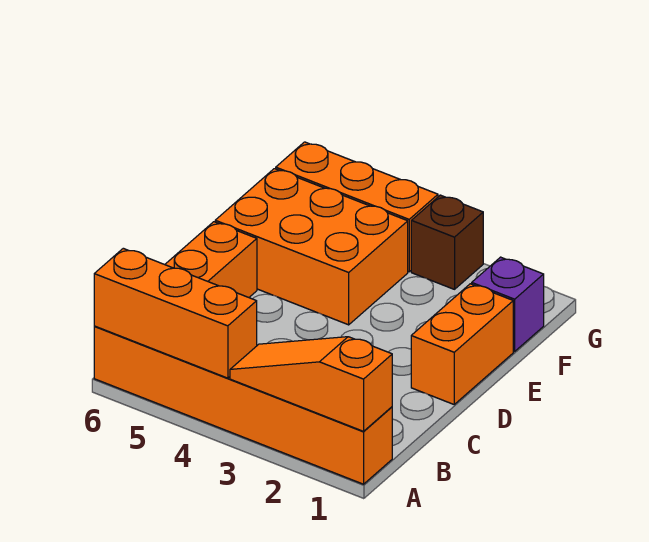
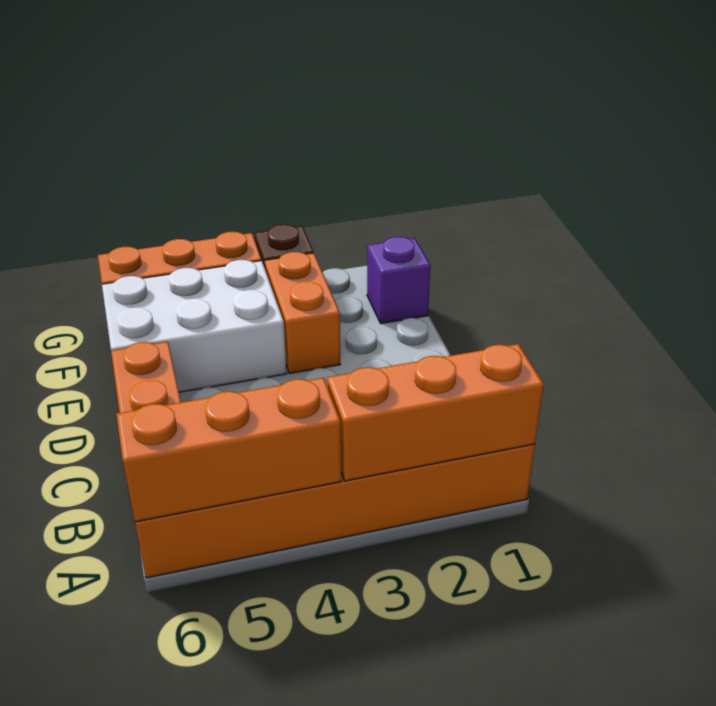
orange slope A1:A3 level 2 top 1 -> orange brick A1:A3 level 2
orange brick D1:E1 level 1 -> orange brick E3:F3 level 1
orange brick E4:F6 level 1 -> white brick E4:F6 level 1

